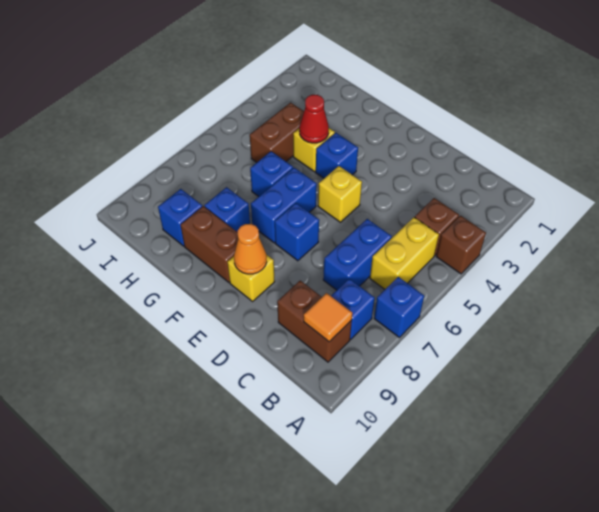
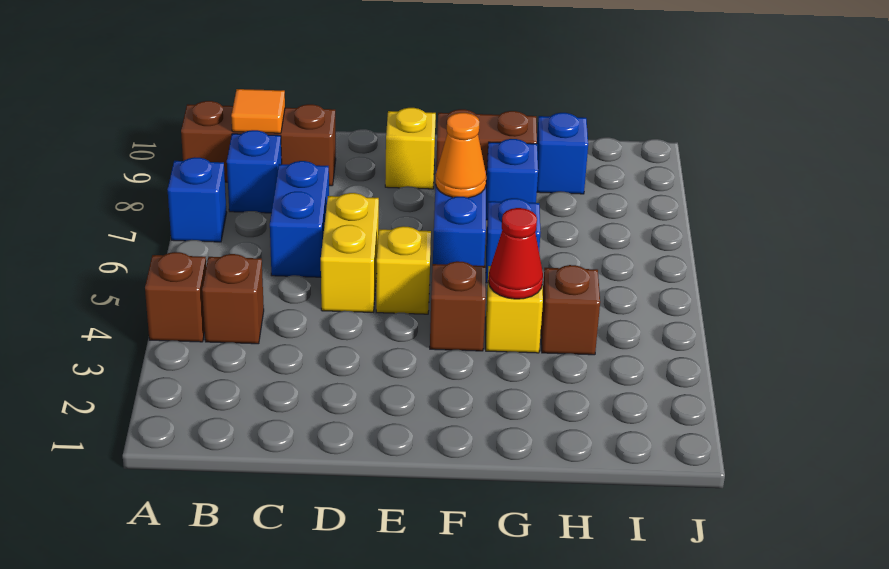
yellow brick B5:B6 level 1 -> yellow brick D5:D6 level 1
brown brick B9:C9 level 1 -> brown brick A9:C9 level 1
blue brick E7 level 1 -> none
orange cone E9 level 2 -> orange cone F7 level 2
blue brick F4 level 1 -> brown brick F4 level 1
brown brick H4:H5 level 1 -> brown brick H4 level 1

